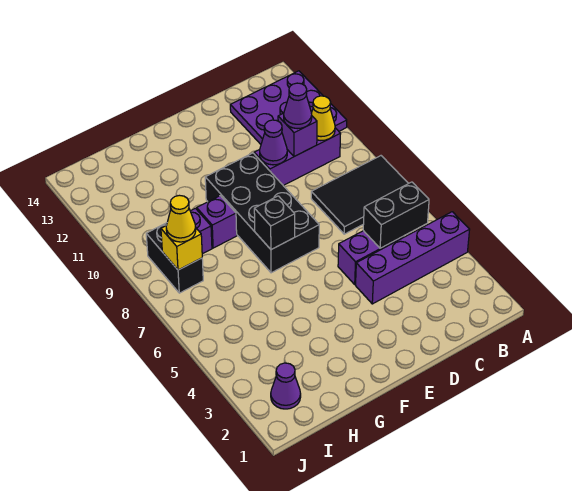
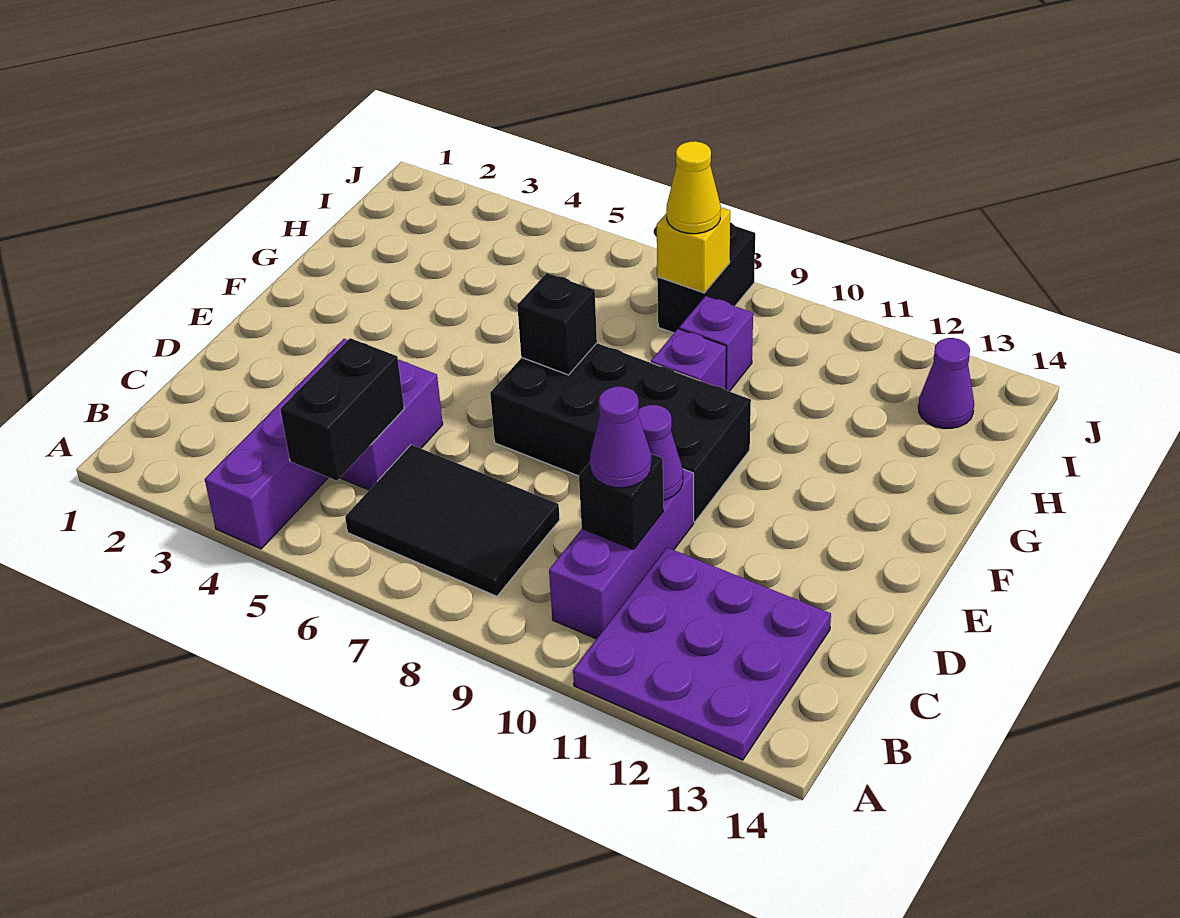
black tile A7:C8 level 1 -> black tile B6:C8 level 1
yellow cone B10 level 2 -> none
purple brick C10 level 2 -> black brick C10 level 2
purple cone I2 level 1 -> purple cone I13 level 1
black brick I8:I9 level 1 -> black brick I8:J8 level 1

